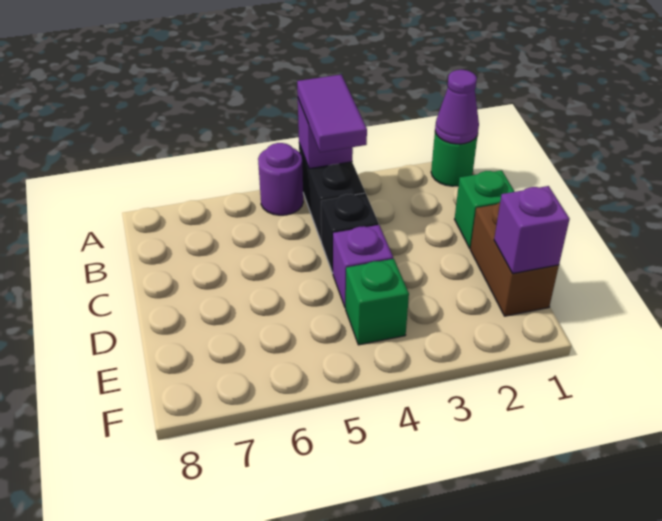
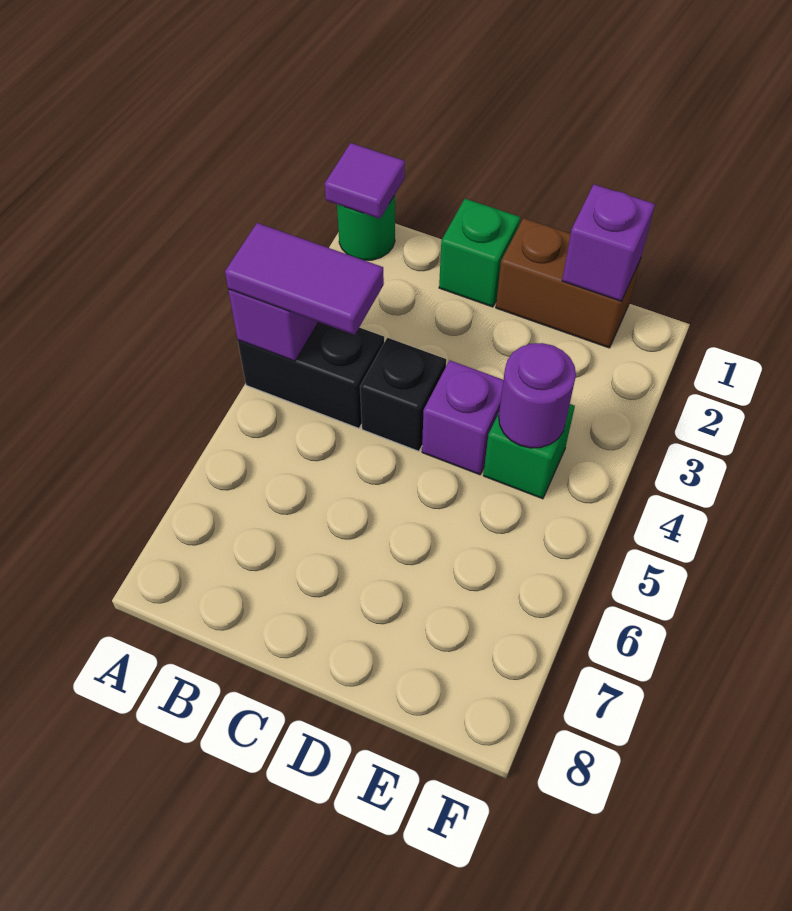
purple cone A1 level 2 -> purple tile A1 level 2
purple round brick A5 level 1 -> purple round brick E4 level 2

